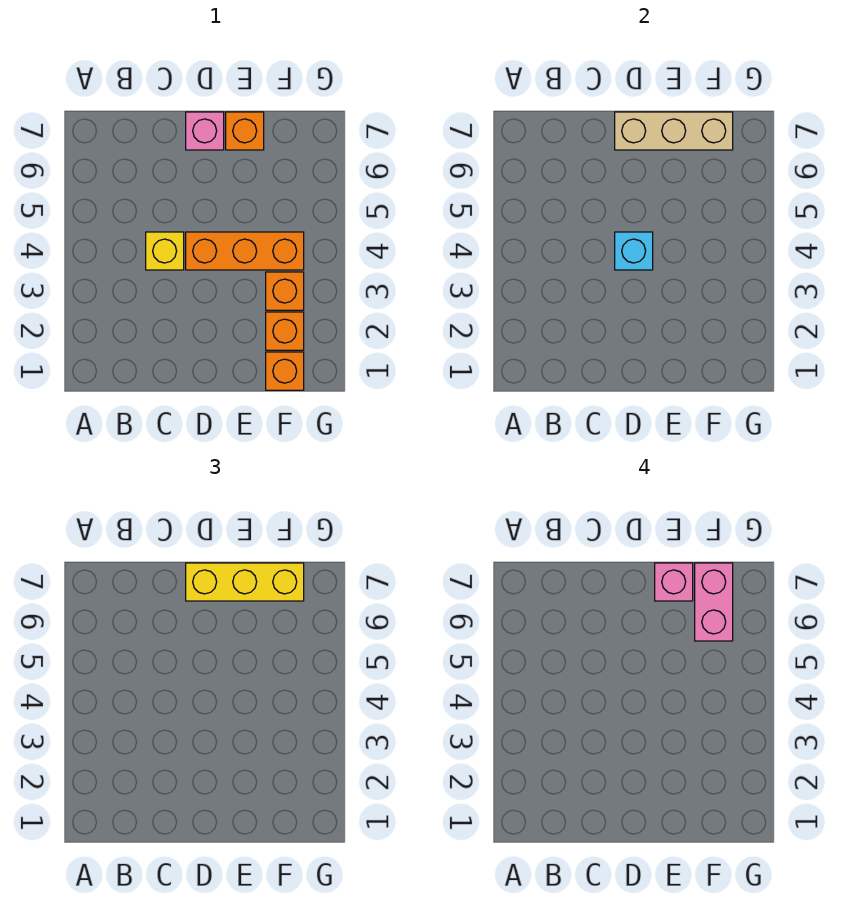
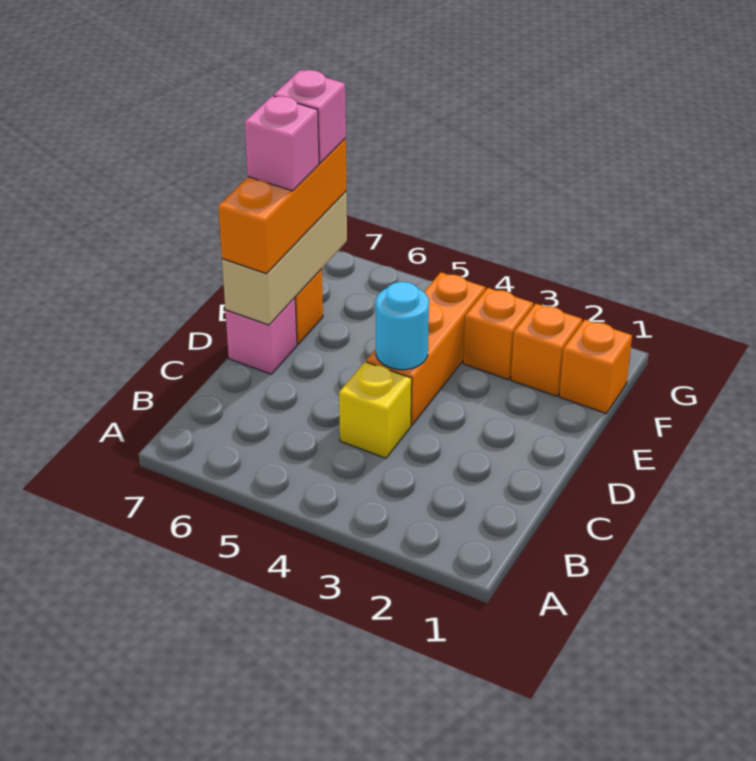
cyan brick D4 level 2 -> cyan round brick D4 level 2
yellow brick D7:F7 level 3 -> orange brick D7:F7 level 3
pink brick F6:F7 level 4 -> pink brick F7 level 4

